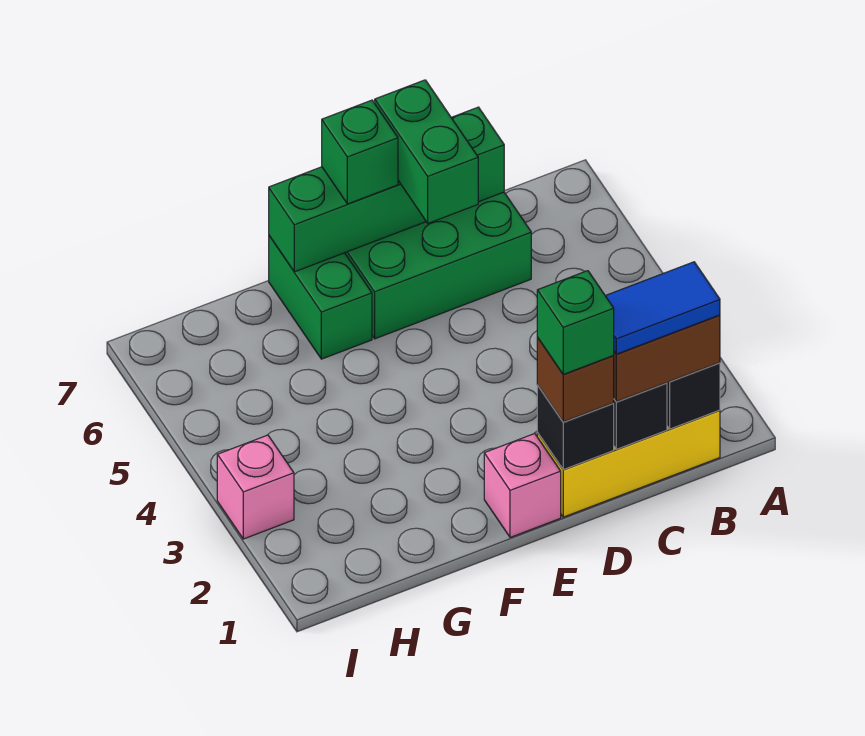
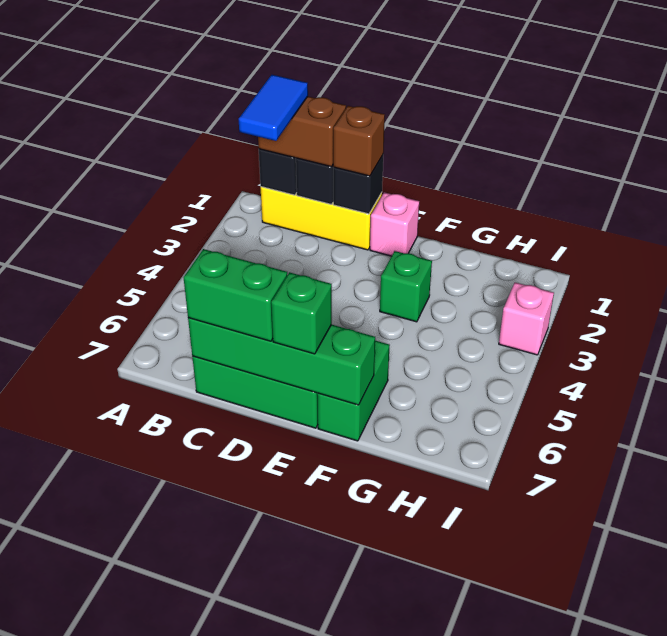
blue tile B1:C1 level 4 -> blue tile B1:B2 level 4
green brick D1 level 4 -> green brick F3 level 1
green brick D6:D7 level 3 -> green brick C7:D7 level 3

